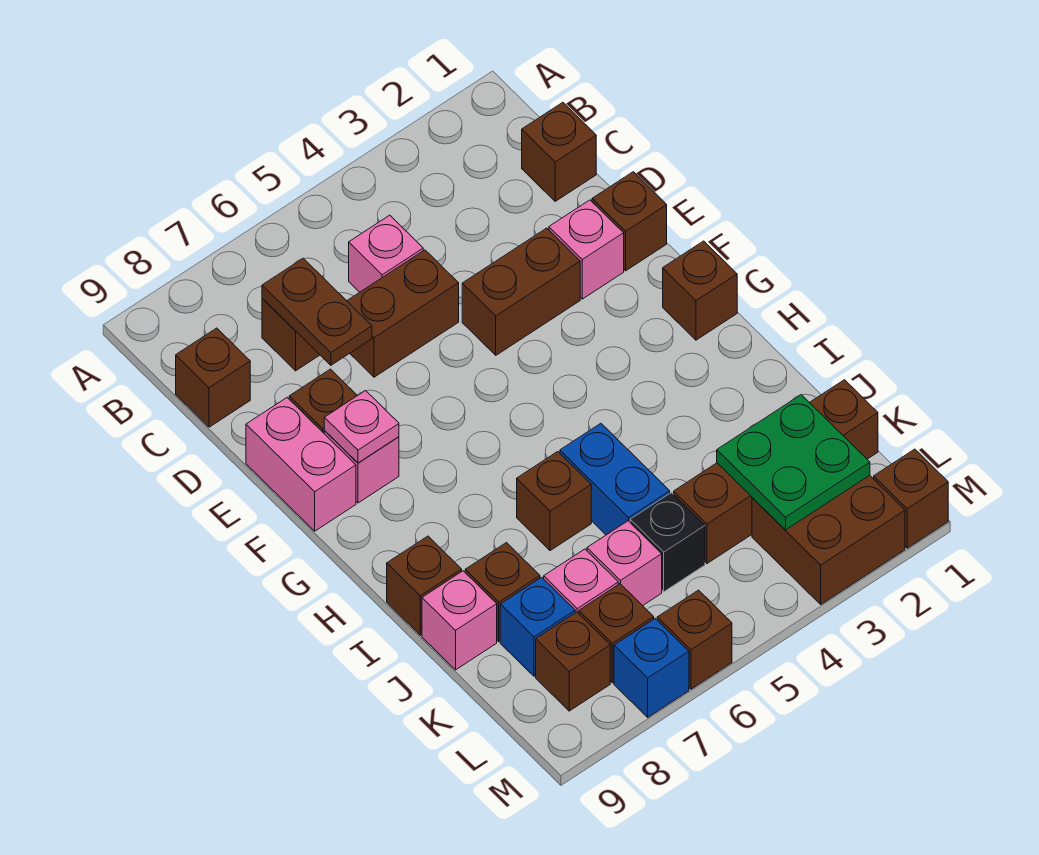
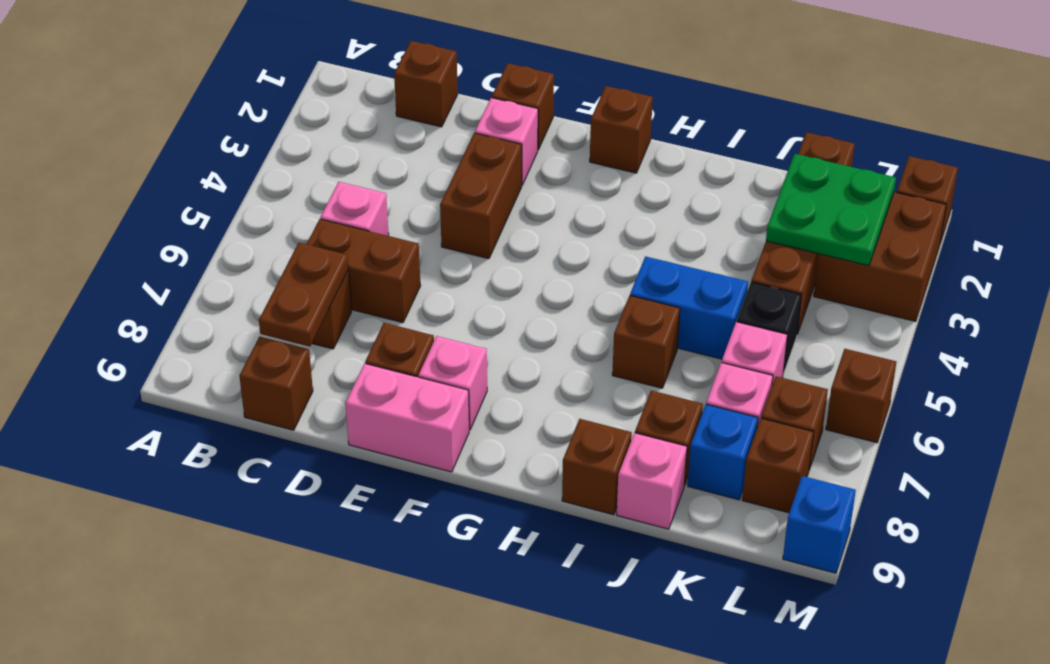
brown plate C7:D7 level 2 -> brown plate C7:C8 level 2
brown brick D5:D6 level 1 -> brown brick C6:D6 level 1
pink plate F8 level 2 -> none
blue brick M7 level 1 -> blue brick M9 level 1

